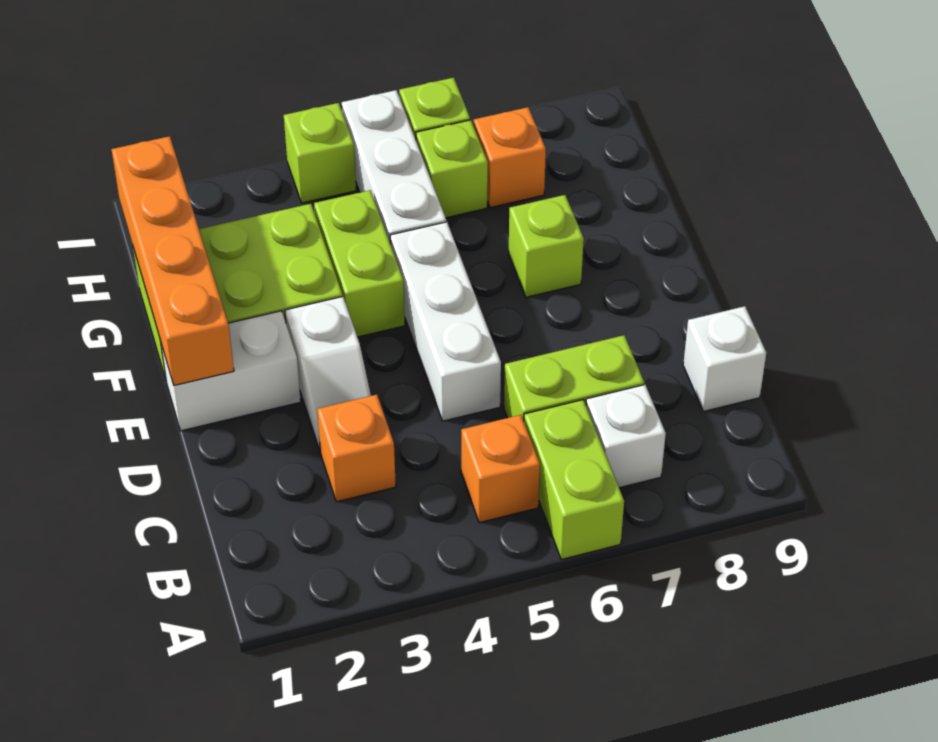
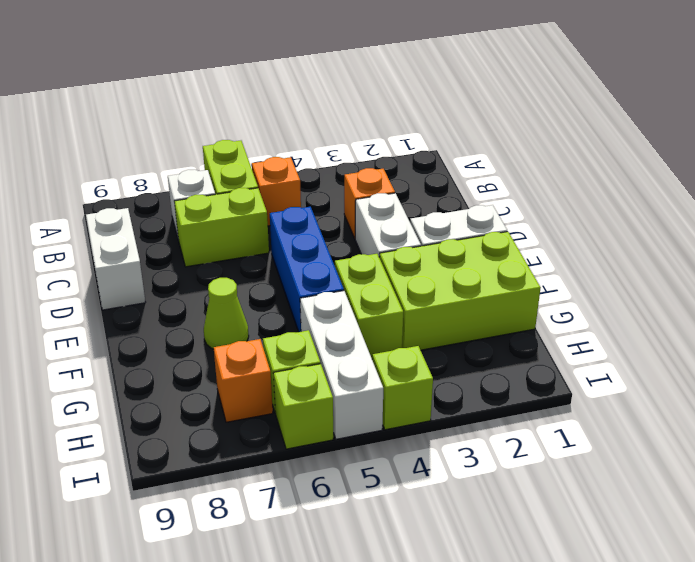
white brick C9 level 1 -> white brick C9:D9 level 1
white slope D3:E3 level 1 top E -> white brick D3:E3 level 1
white brick D5:F5 level 1 -> blue brick D5:F5 level 1
orange brick E1:H1 level 2 -> none
lime brick F7 level 1 -> lime cone F7 level 1

